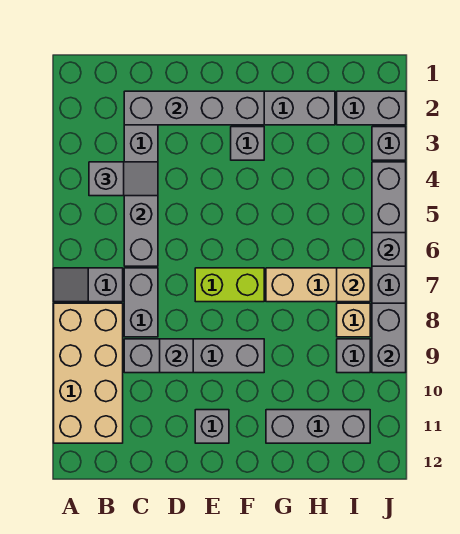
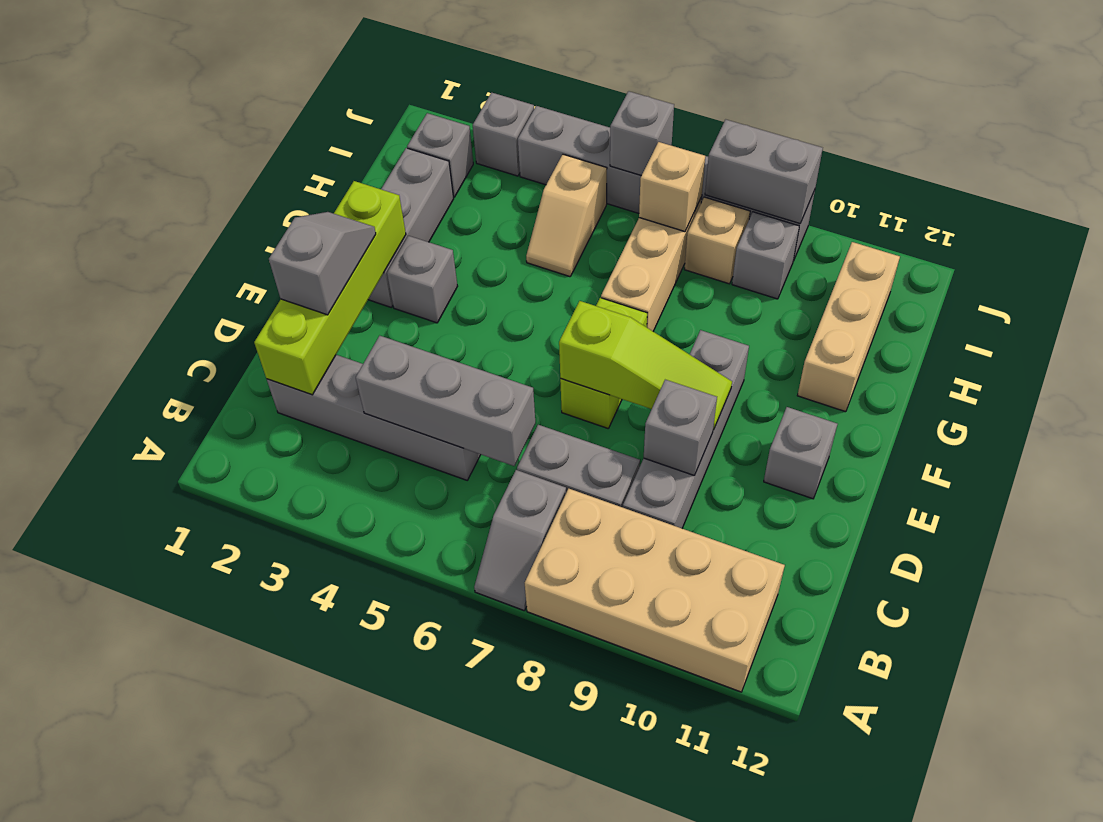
grey slope B4:C4 level 3 top B -> grey slope D2:E2 level 3 top D
grey brick C2:F2 level 2 -> lime brick C2:F2 level 2
none -> lime slope E7:E9 level 2 top 7
grey brick G11:I11 level 1 -> tan brick G11:I11 level 1
none -> tan slope H5:I5 level 1 top I
grey brick I2:J2 level 1 -> grey brick I2 level 1

